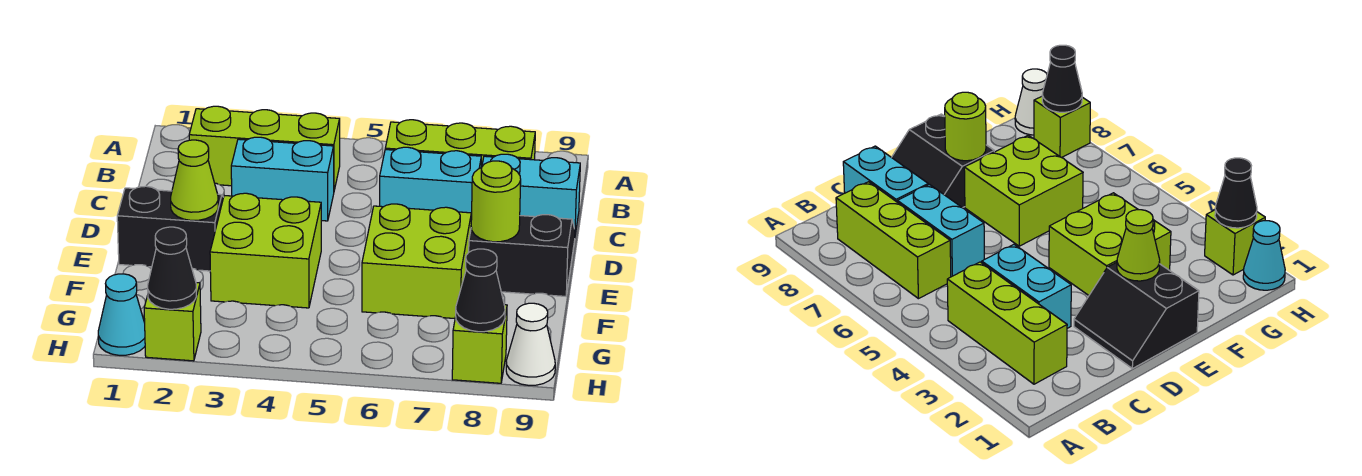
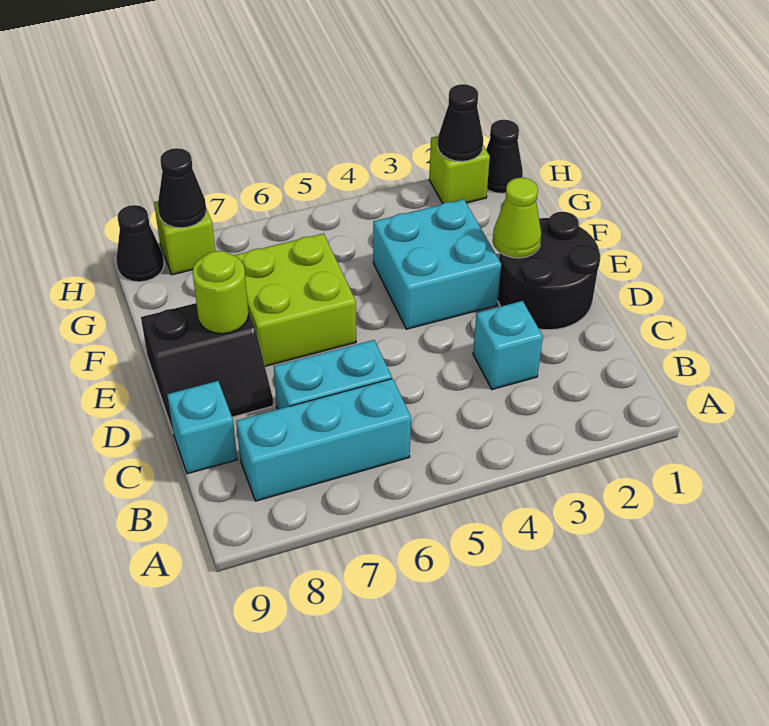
lime brick B2:B4 level 1 -> none
lime brick B6:B8 level 1 -> cyan brick B6:B8 level 1
cyan brick C3:C4 level 1 -> cyan brick C3 level 1
cyan brick C8:C9 level 1 -> cyan brick C9 level 1
black slope D1:E2 level 1 top E -> black round brick D1:E2 level 1
lime brick E3:F4 level 1 -> cyan brick E3:F4 level 1
cyan cone H1 level 1 -> black cone H1 level 1
white cone H9 level 1 -> black cone H9 level 1

